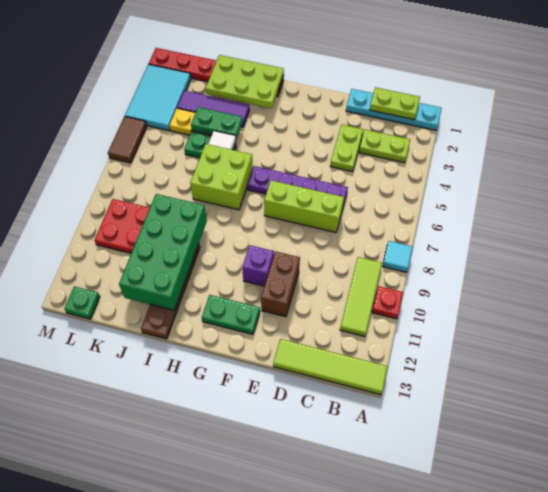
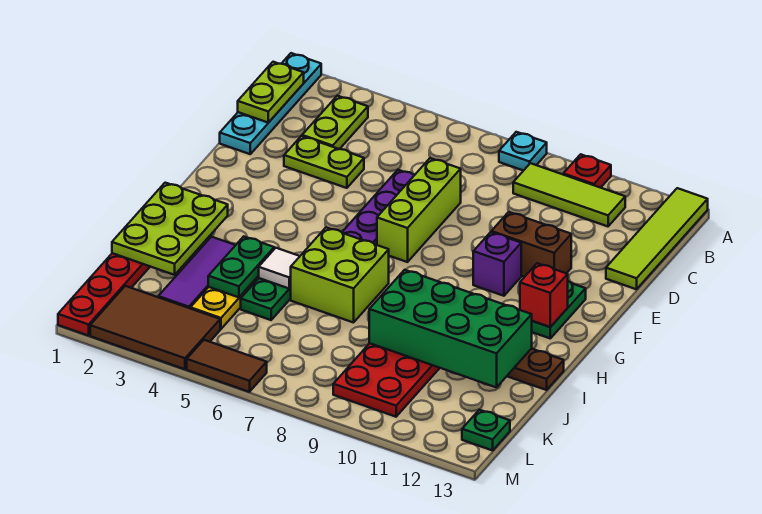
cyan tile A8 level 1 -> cyan plate A8 level 1
none -> red brick G12 level 2
cyan tile L2:M4 level 1 -> brown tile L2:M4 level 1

